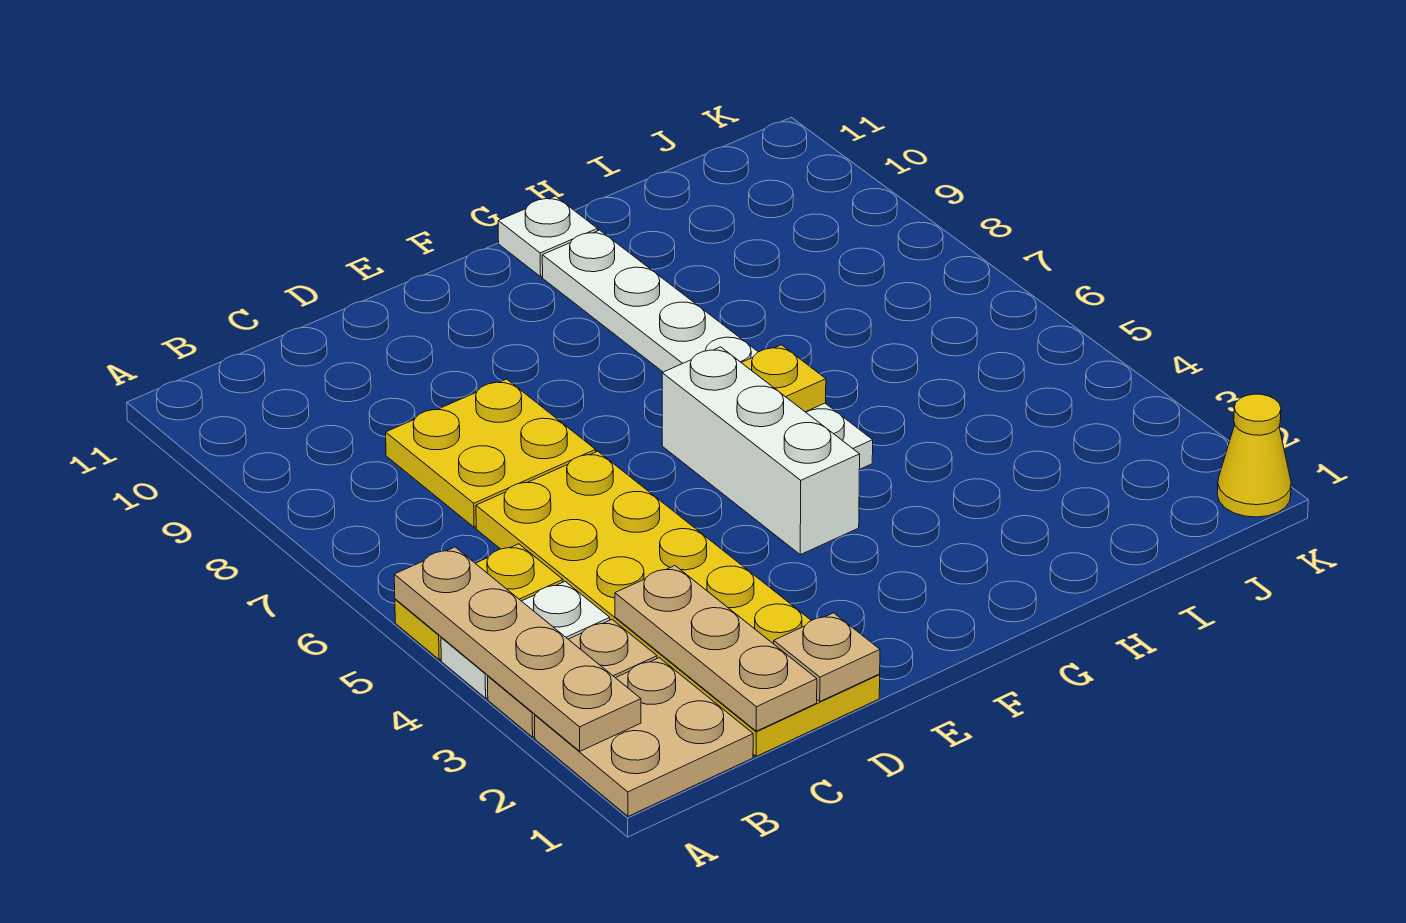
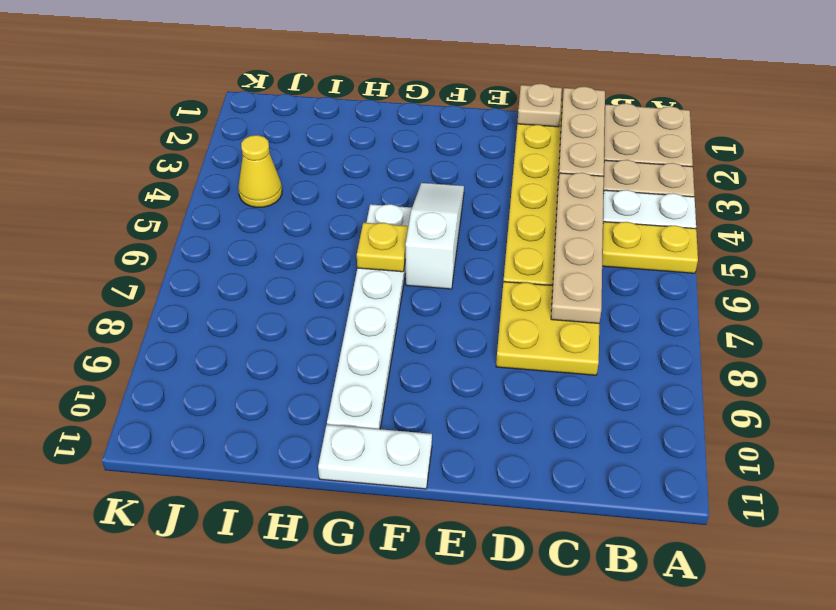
tan plate A2:A5 level 2 -> tan plate C4:C7 level 2
white brick F4:F6 level 1 -> white slope F4:F6 level 1 top 6
white plate G11 level 1 -> white plate F11:G11 level 1
yellow cone K1 level 1 -> yellow cone J4 level 1

